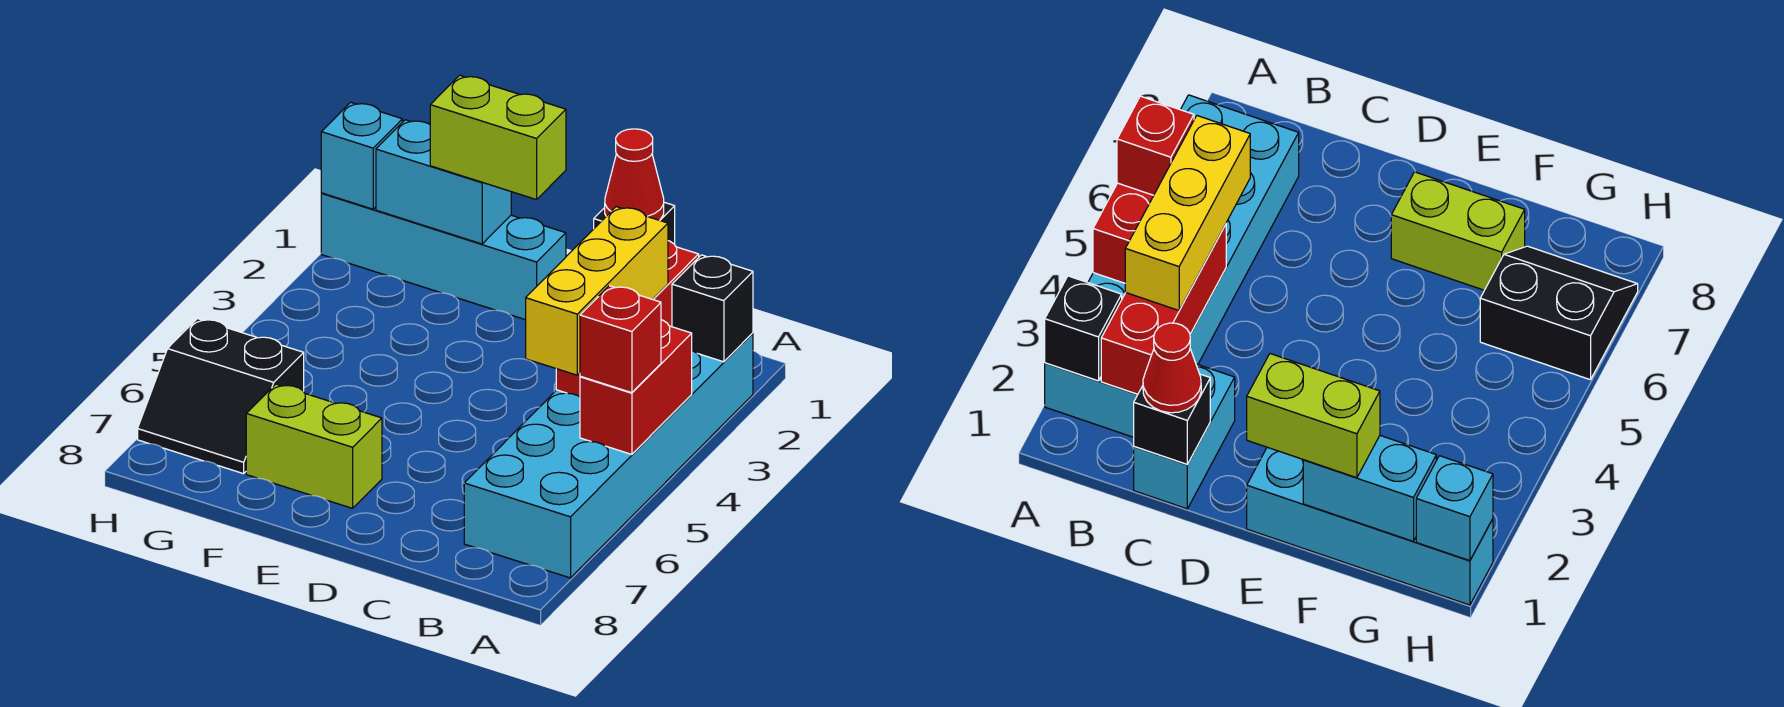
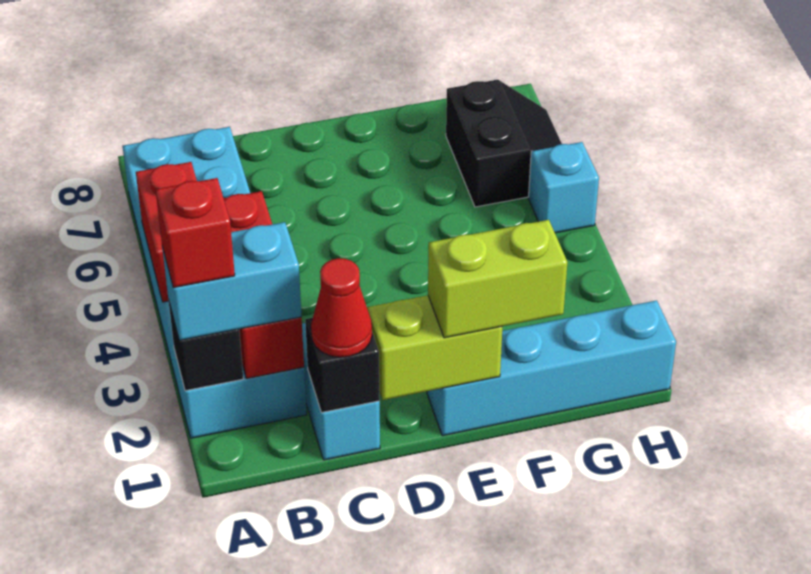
red brick A5 level 3 -> red brick A2 level 4
yellow brick B3:B5 level 3 -> none
lime brick E7:F7 level 1 -> lime brick D1:E1 level 2
cyan brick F1:G1 level 2 -> cyan brick A2:B2 level 3
black slope G6:H7 level 1 top 6 -> black slope G6:H7 level 1 top G
cyan brick H1 level 2 -> cyan brick H5 level 1

